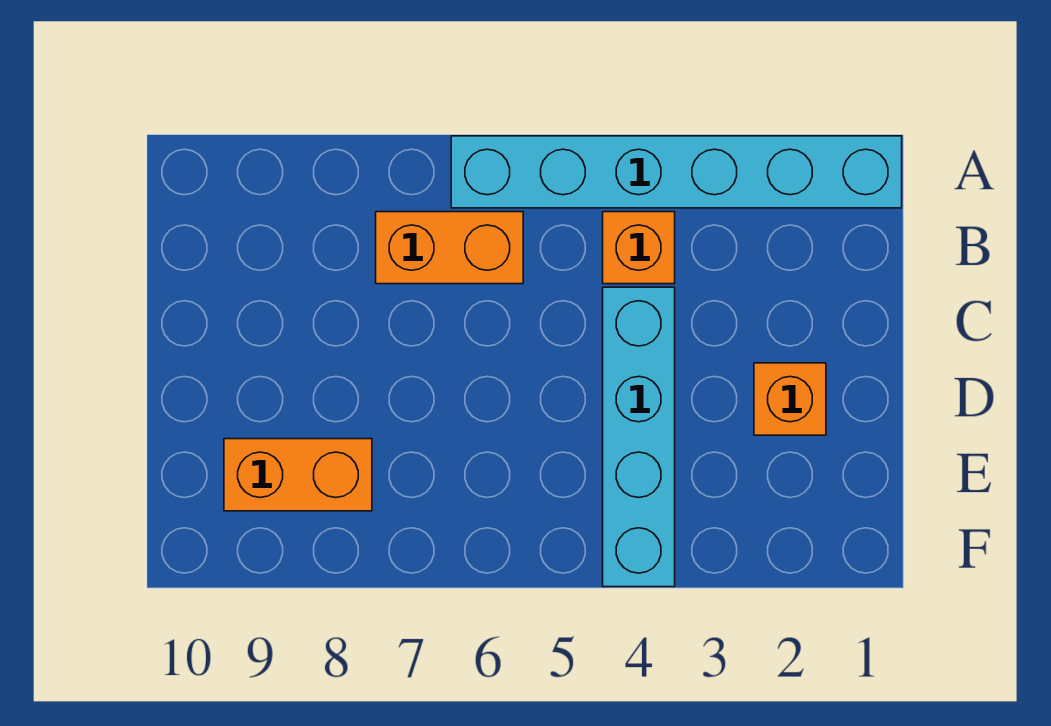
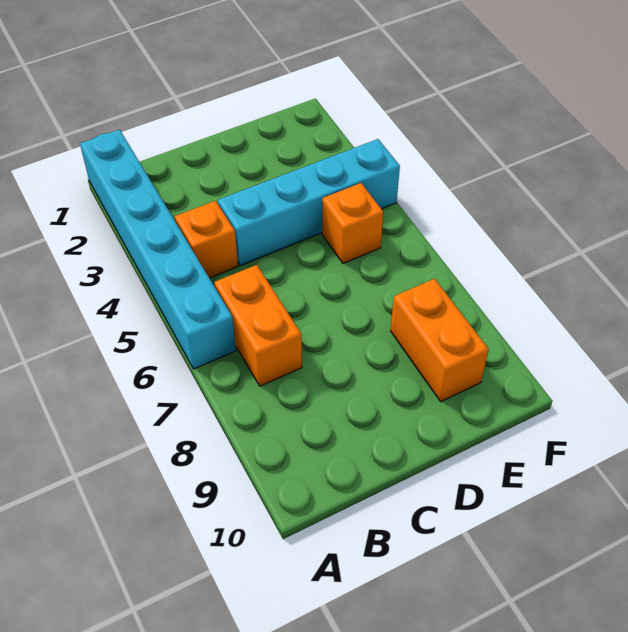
orange brick D2 level 1 -> orange brick E5 level 1

